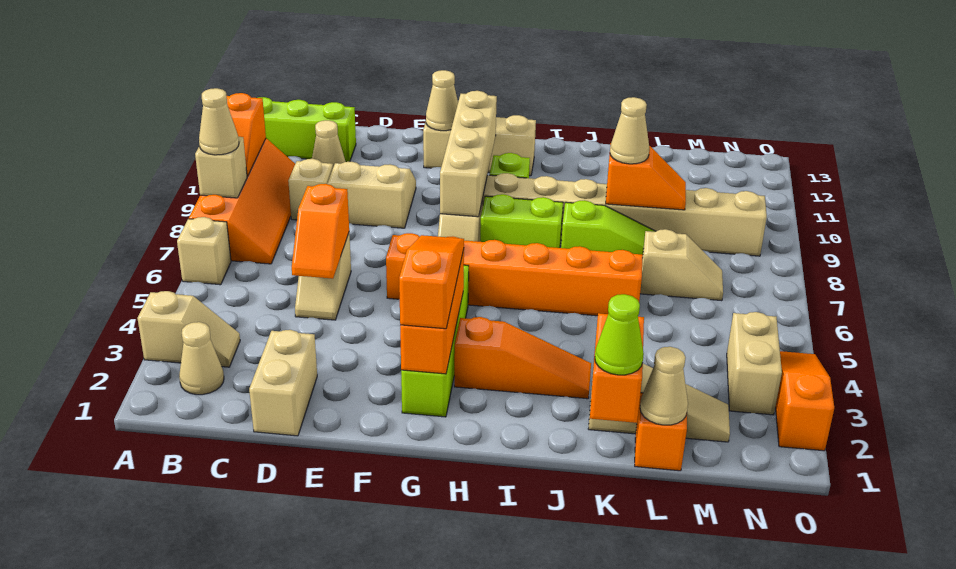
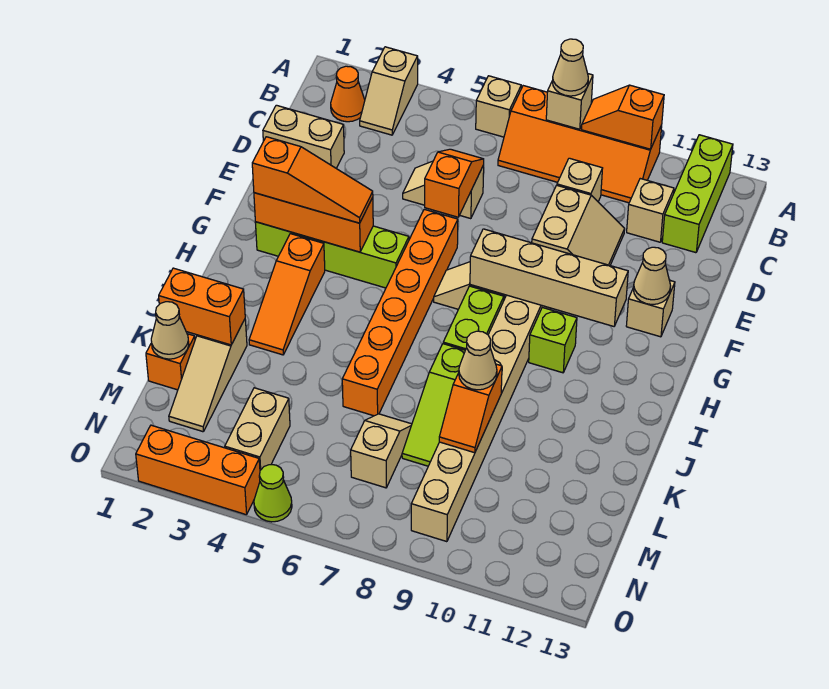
tan cone B2 level 1 -> orange cone B2 level 1
tan cone C11 level 1 -> tan brick C11 level 1
orange slope D5:D6 level 2 top 6 -> orange slope D6:E6 level 2 top E
tan brick F12:H12 level 1 -> tan brick F12 level 1
lime cone K1 level 3 -> lime cone O5 level 1
tan slope L7:M7 level 1 top L -> tan slope L7:M7 level 1 top M
tan brick N3:N4 level 1 -> tan brick M4:N4 level 1
orange slope O2:O4 level 1 top 2 -> orange brick O2:O4 level 1

